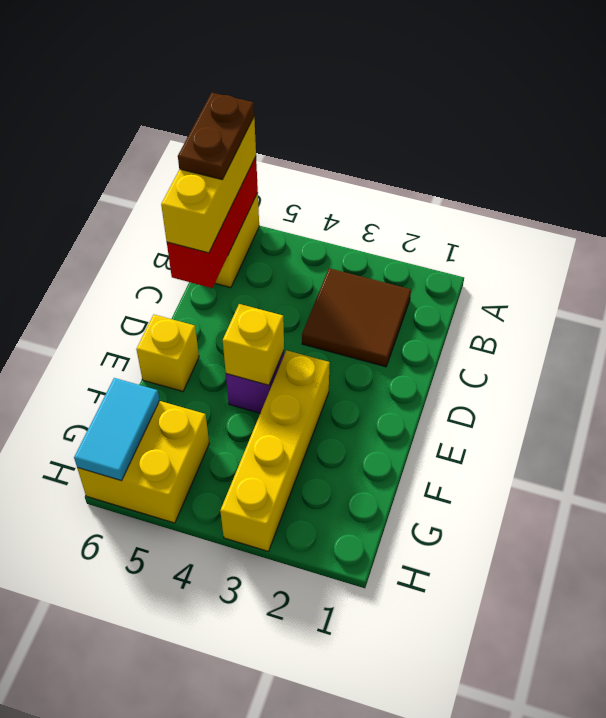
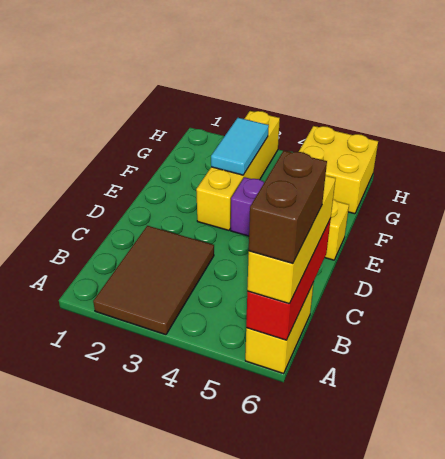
brown plate A6:B6 level 4 -> brown brick A6:B6 level 4
brown tile B2:C3 level 1 -> brown tile A2:C3 level 1
yellow brick E4 level 2 -> none
cyan tile G6:H6 level 2 -> cyan tile F3:G3 level 2

